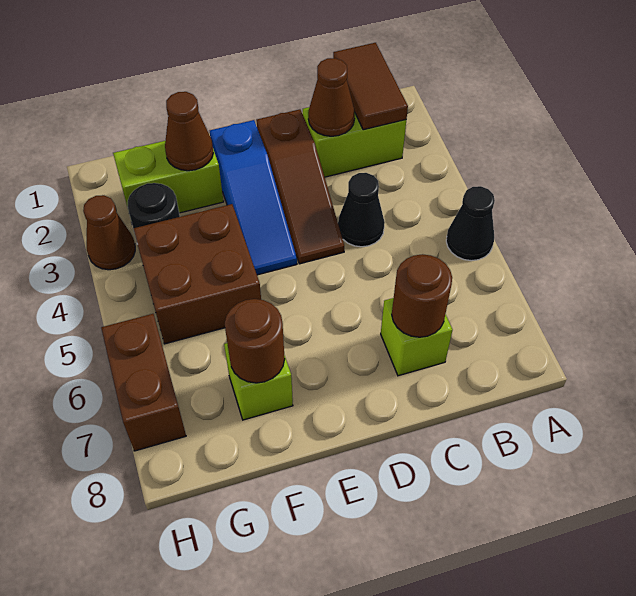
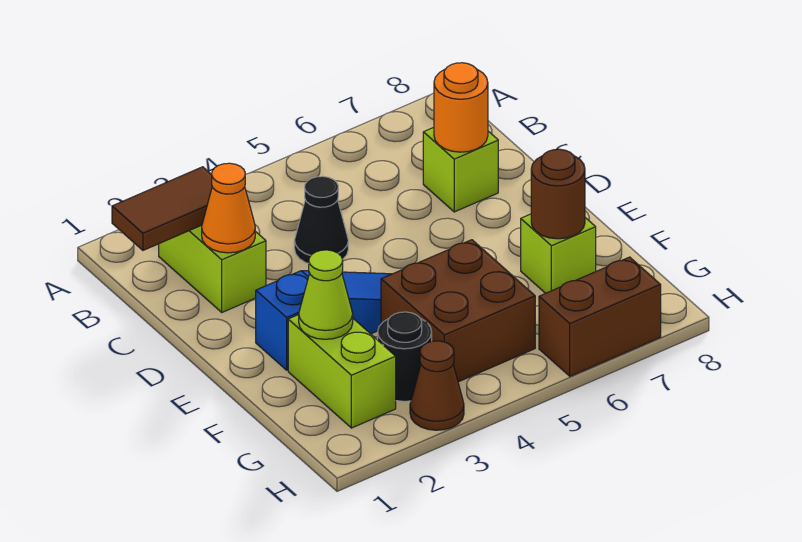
black cone A5 level 1 -> none
brown cone C2 level 2 -> orange cone C2 level 2
brown round brick C7 level 2 -> orange round brick C7 level 2
brown slope D2:D4 level 1 top 2 -> none
brown cone F2 level 2 -> lime cone F2 level 2

